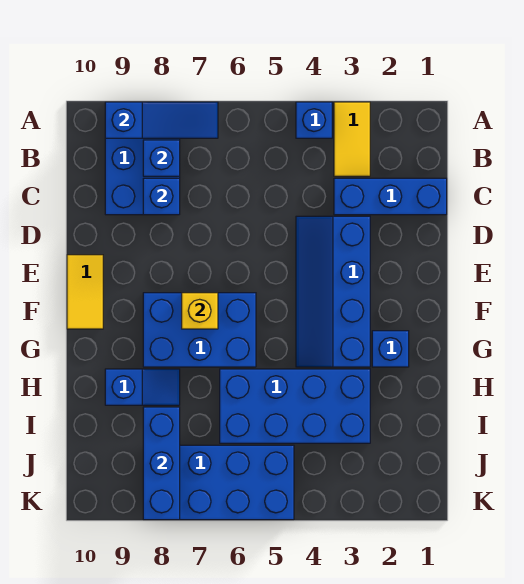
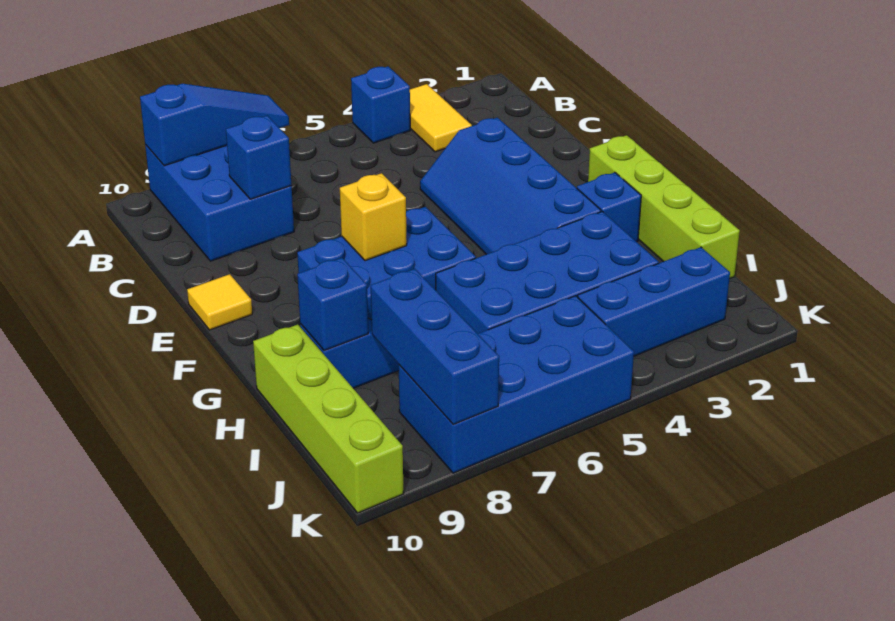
blue brick B8 level 2 -> blue brick H9 level 2
blue brick C1:C3 level 1 -> blue brick J2:J4 level 1
yellow tile E10:F10 level 1 -> yellow tile E10 level 1
none -> lime brick F1:I1 level 1
none -> lime brick H10:K10 level 1

